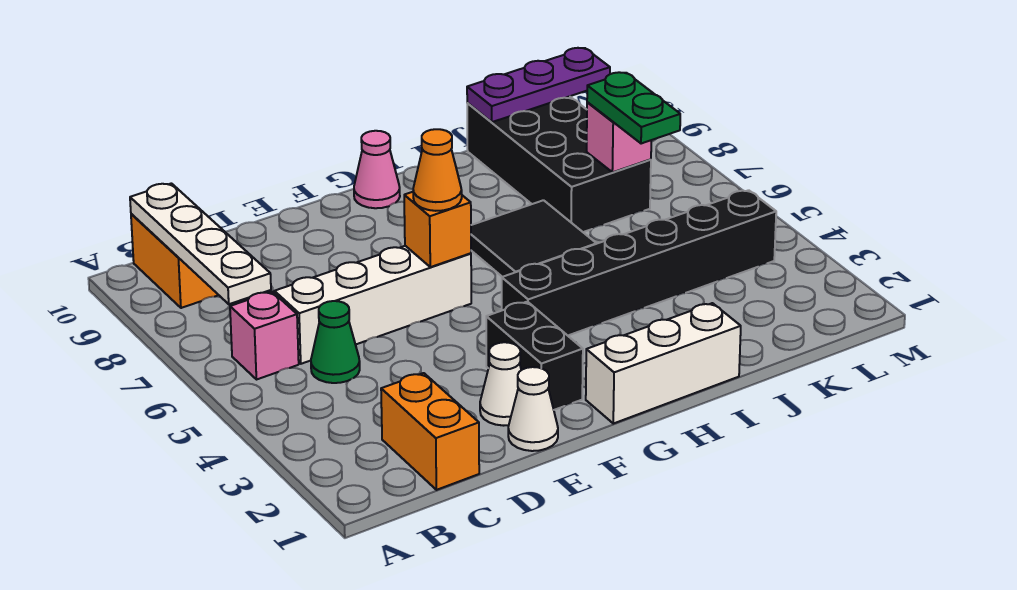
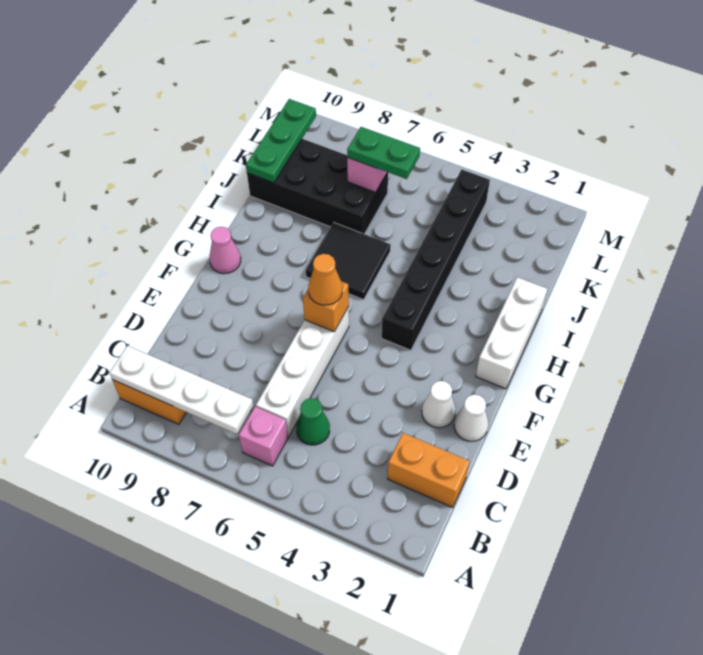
black brick F2:F3 level 1 -> none
purple plate J10:L10 level 2 -> green plate J10:L10 level 2

